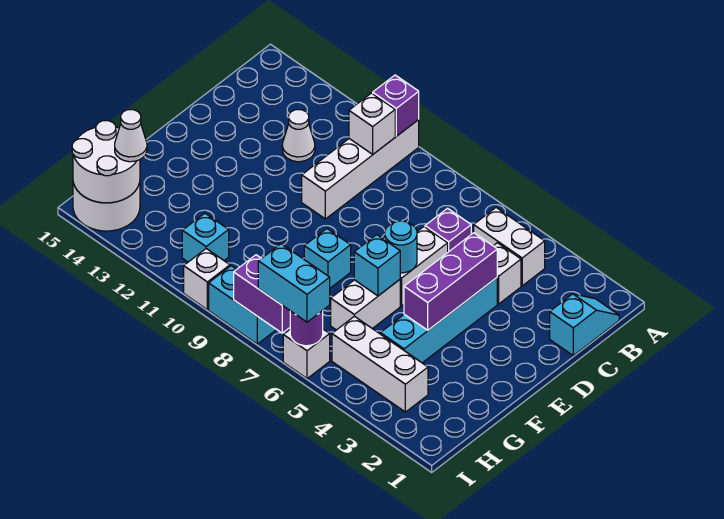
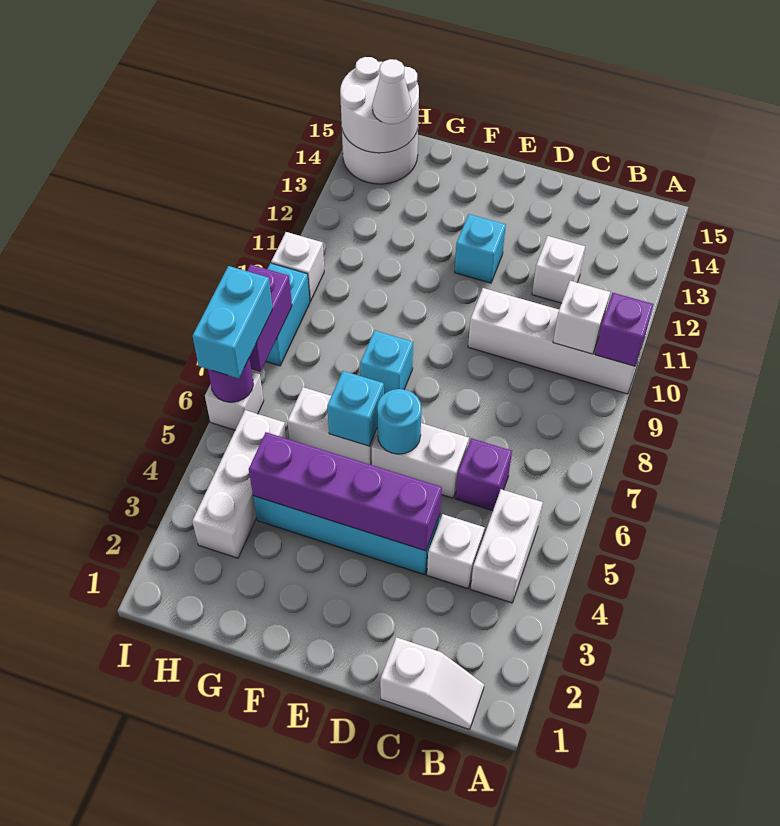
cyan slope B1:C1 level 1 top C -> white slope B1:C1 level 1 top C
white cone C12 level 1 -> white brick C12 level 1
purple brick D4:F4 level 2 -> purple brick D4:G4 level 2
cyan brick H11 level 1 -> cyan brick E12 level 1

